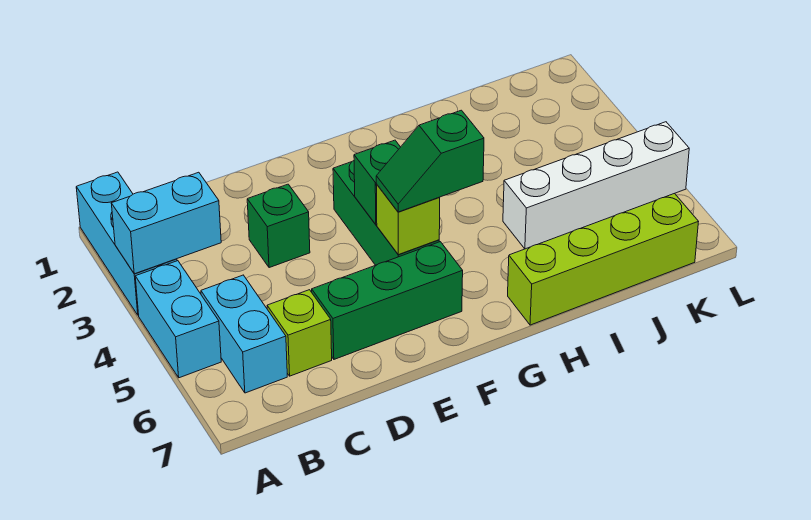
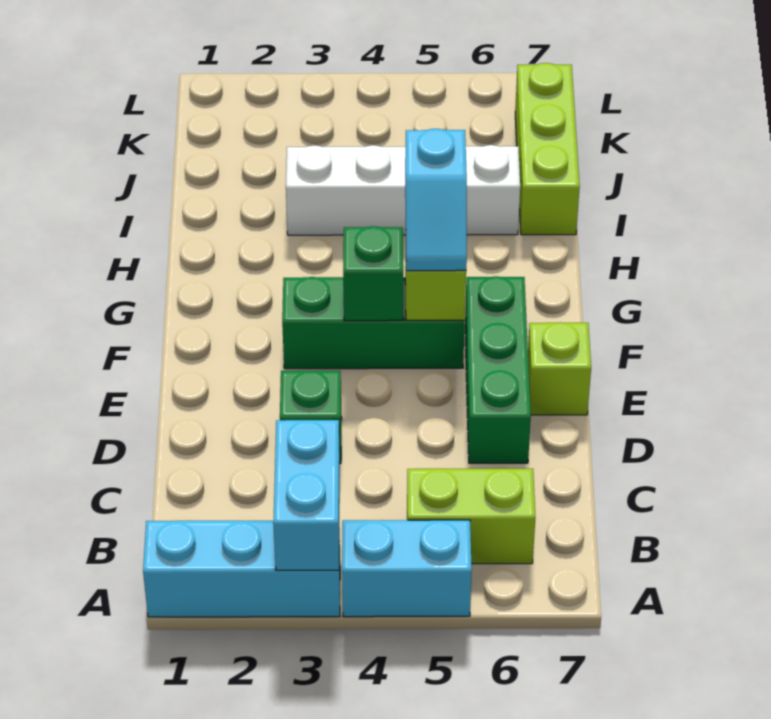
cyan brick B5:B6 level 1 -> lime brick B5:B6 level 1
lime brick C6 level 1 -> lime brick E7 level 1
green slope F5:G5 level 3 top G -> cyan slope F5:G5 level 3 top G
lime brick H7:K7 level 1 -> lime brick I7:K7 level 1
white brick I5:L5 level 1 -> white brick I3:I6 level 1

